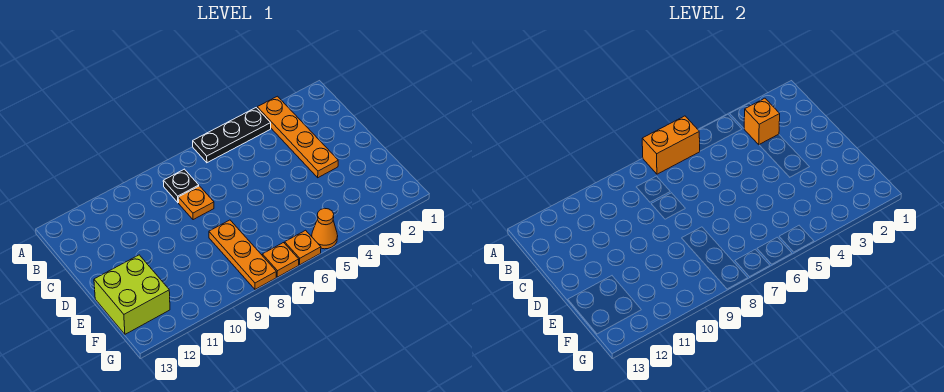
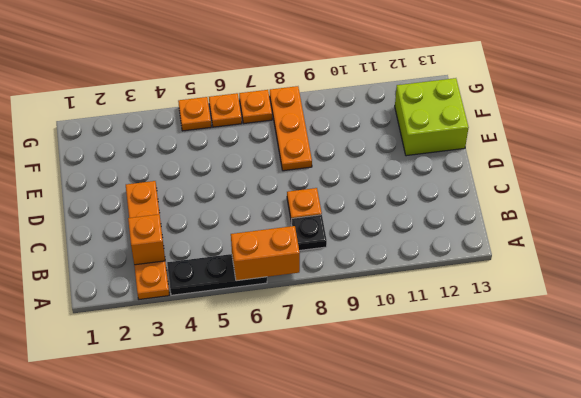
orange cone G5 level 1 -> orange plate G5 level 1

